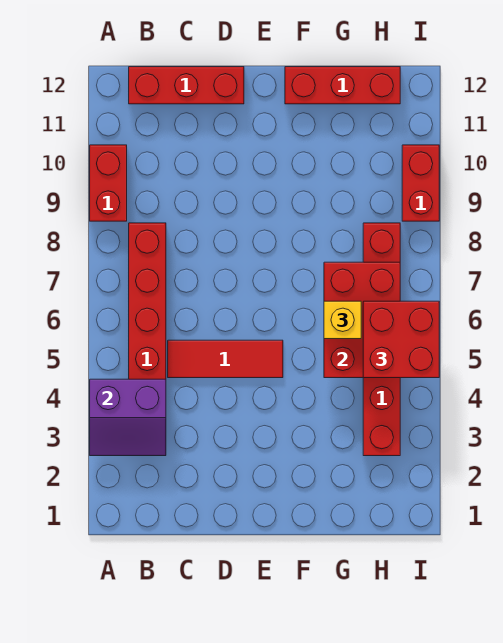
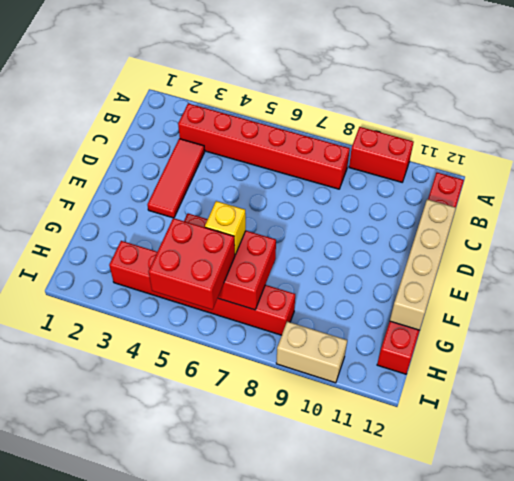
purple slope A3:B4 level 2 top 4 -> none
red tile C5:E5 level 1 -> red tile C3:E3 level 1
none -> tan brick D12:G12 level 2
red brick I9:I10 level 1 -> tan brick I9:I10 level 1

